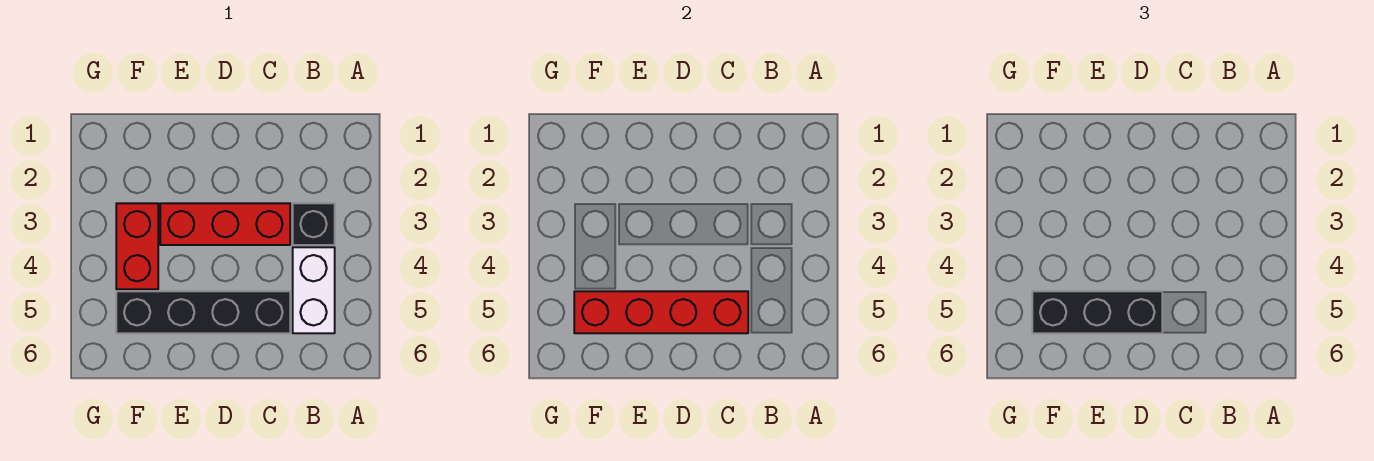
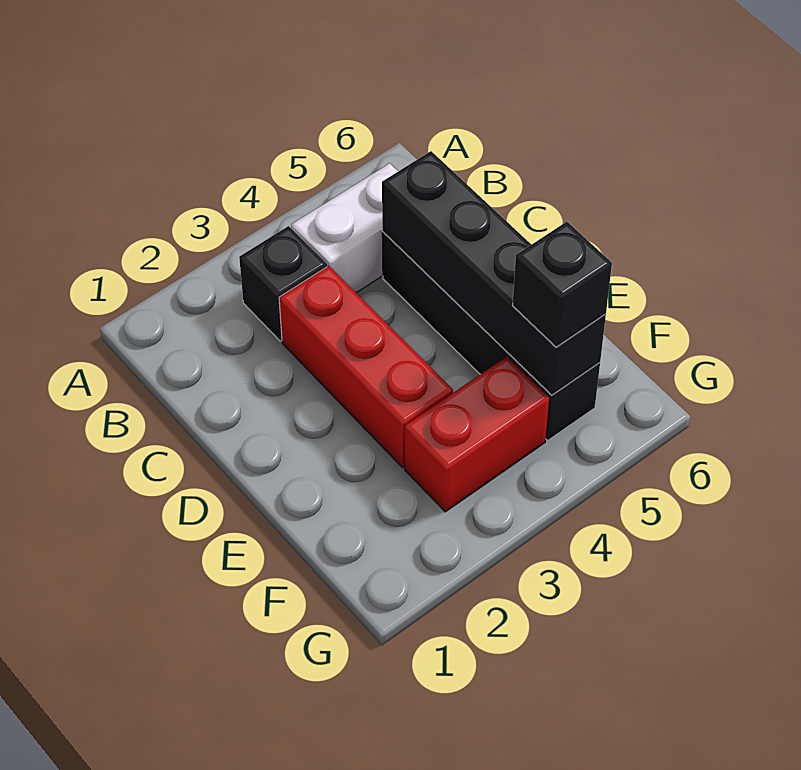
red brick C5:F5 level 2 -> black brick C5:F5 level 2
black brick D5:F5 level 3 -> black brick F5 level 3

